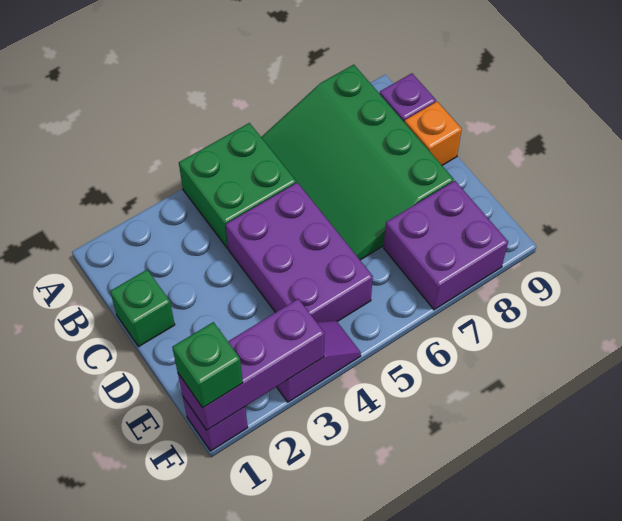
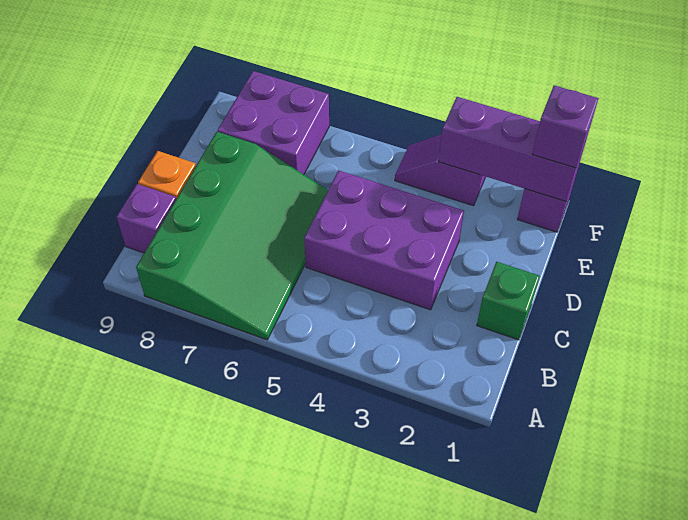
green brick A4:B5 level 1 -> none
purple brick C4:E5 level 1 -> purple brick C3:D5 level 1
green brick F1 level 3 -> purple brick F1 level 3

